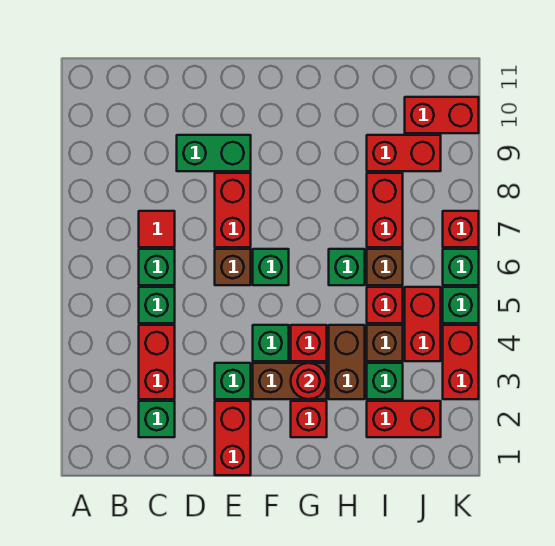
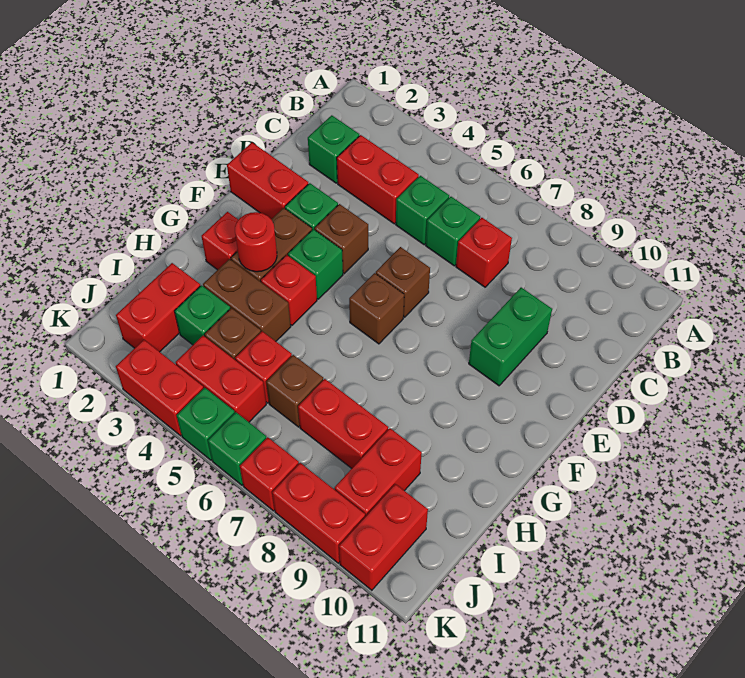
red tile C7 level 1 -> red brick C7 level 1
none -> brown brick E4 level 1
red brick E7:E8 level 1 -> red brick K8:K9 level 1
green brick F6 level 1 -> brown brick F6 level 1
green brick H6 level 1 -> none

